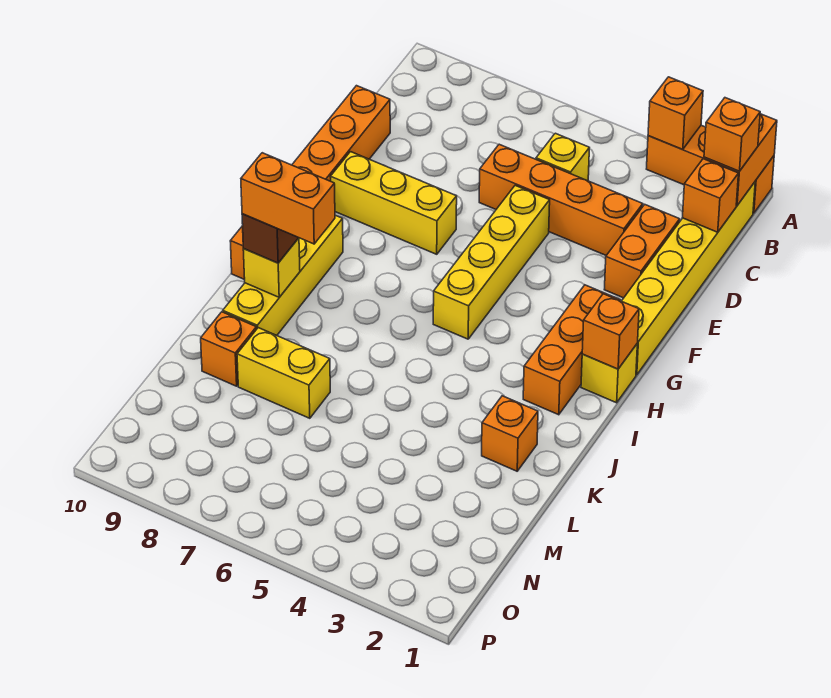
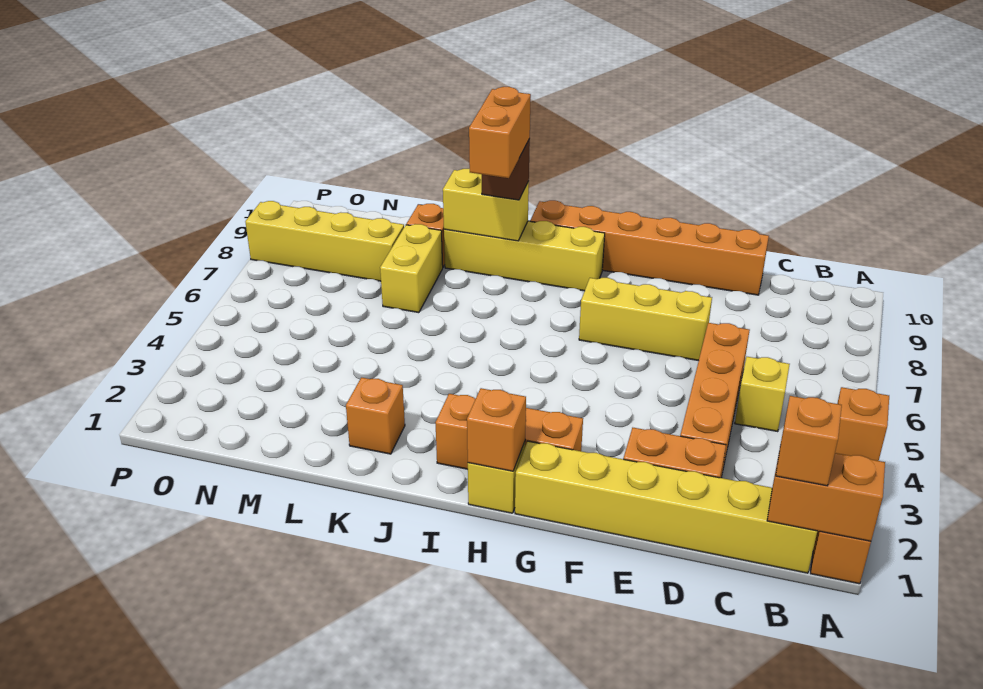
orange brick C1 level 2 -> none
yellow brick E5:H5 level 1 -> yellow brick M8:P8 level 1
yellow brick F7:F9 level 1 -> yellow brick E7:G7 level 1
yellow brick J9 level 2 -> yellow brick J9:K9 level 2

